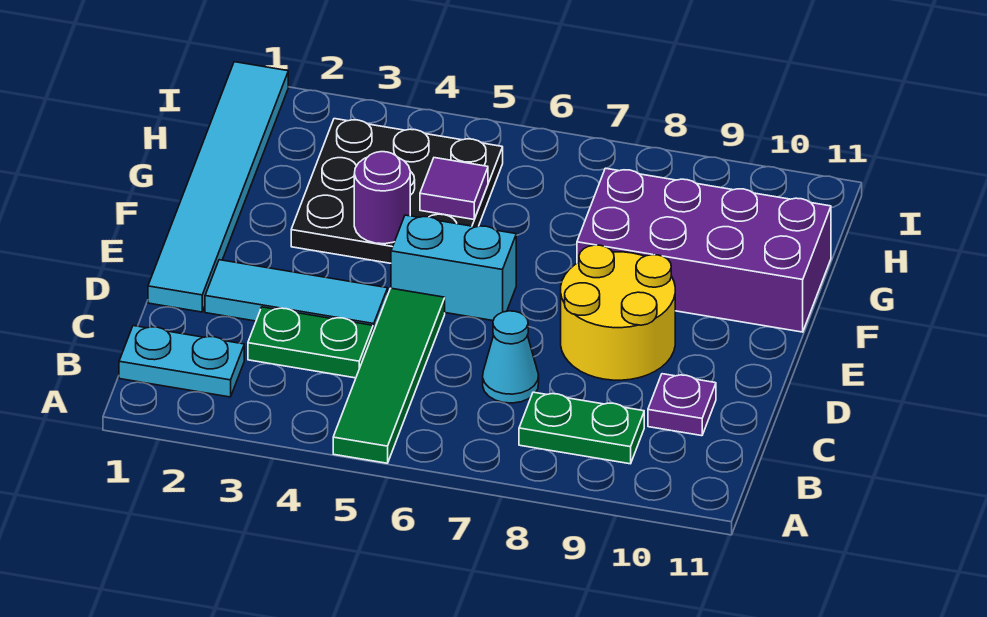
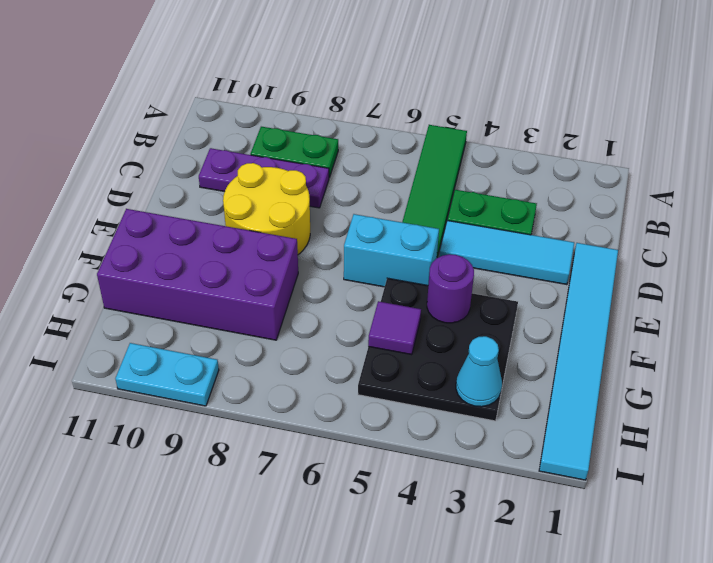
cyan plate B1:B2 level 1 -> cyan plate I9:I10 level 1
cyan cone C7 level 1 -> cyan cone H3 level 2
purple plate C10 level 1 -> purple plate C8:C10 level 1

